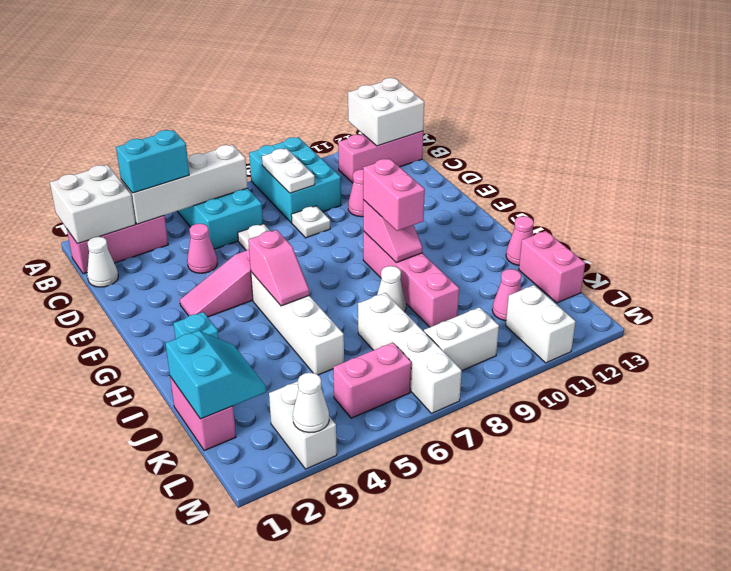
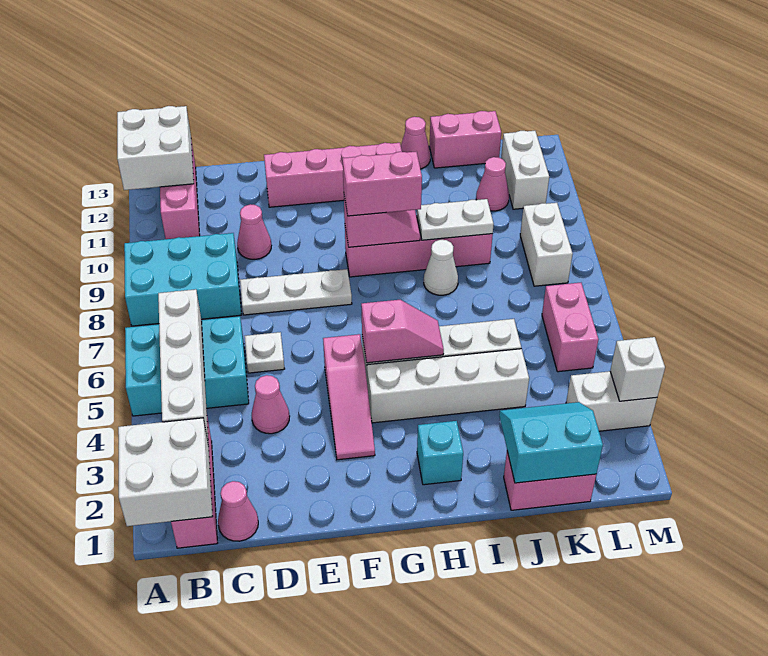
cyan brick B3:B4 level 3 -> none
white plate B8:C8 level 2 -> white plate I9:J9 level 2
white cone C1 level 1 -> pink cone C1 level 1
white plate D8 level 1 -> white plate D8:F8 level 1
none -> pink brick E12:H12 level 1
white brick J7:M7 level 1 -> white brick G4:J4 level 1
white brick L11:M11 level 1 -> white brick L11:L12 level 1
white cone M3 level 2 -> white brick M3 level 2

